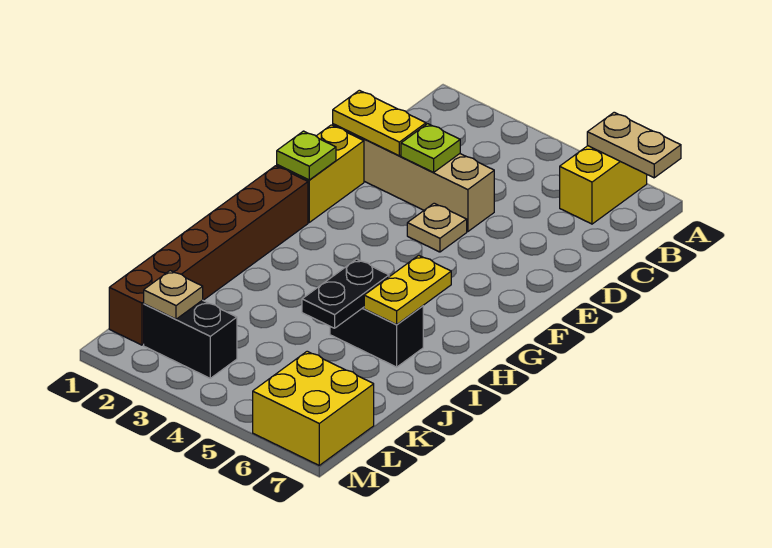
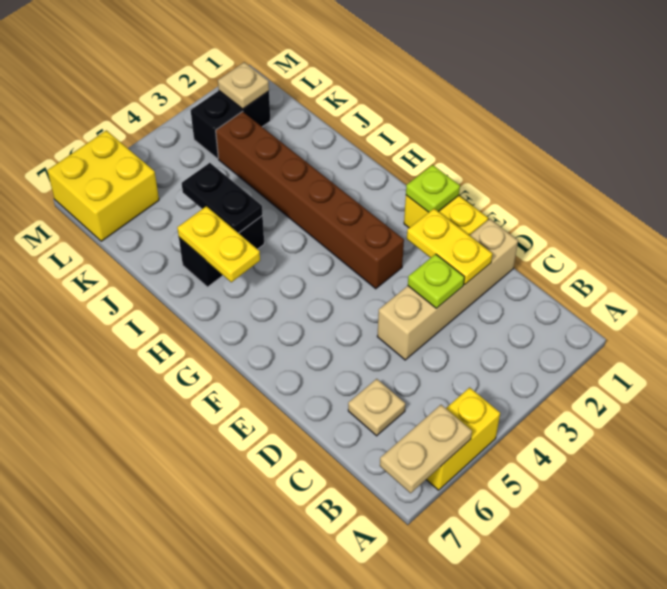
yellow brick A6:B6 level 1 -> yellow brick A5:A6 level 1
yellow plate D1:D2 level 2 -> yellow plate D2:E2 level 2
tan plate E4 level 1 -> tan plate C6 level 1
brown brick G1:L1 level 1 -> brown brick F3:K3 level 1

